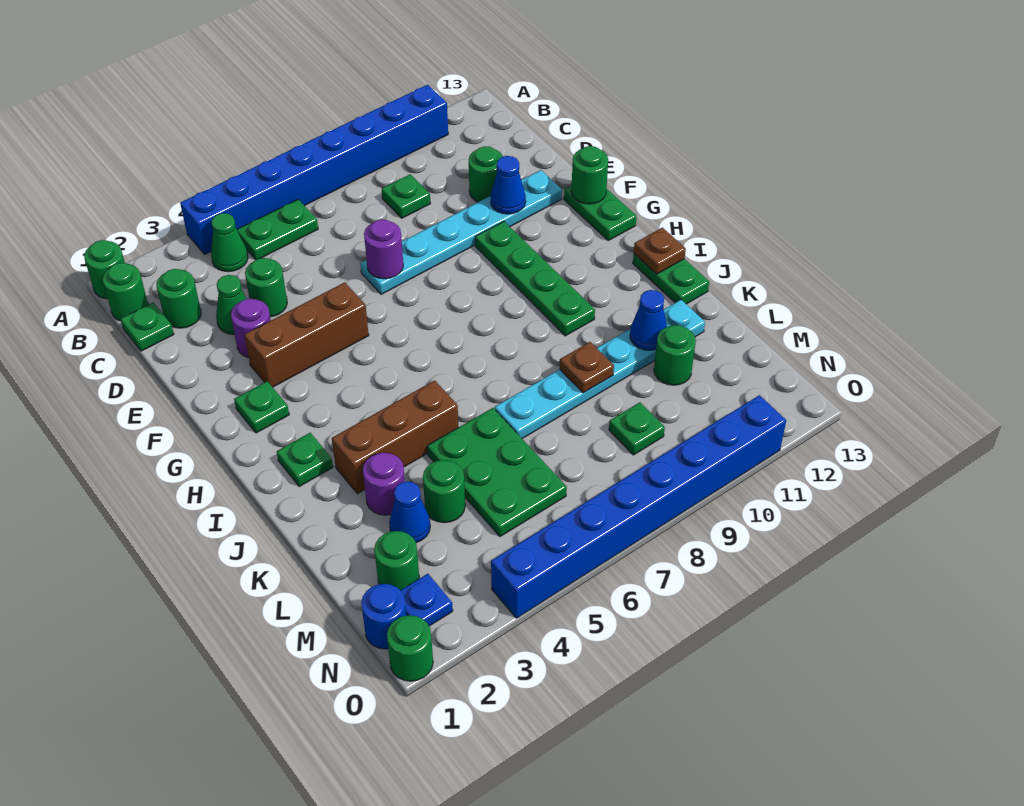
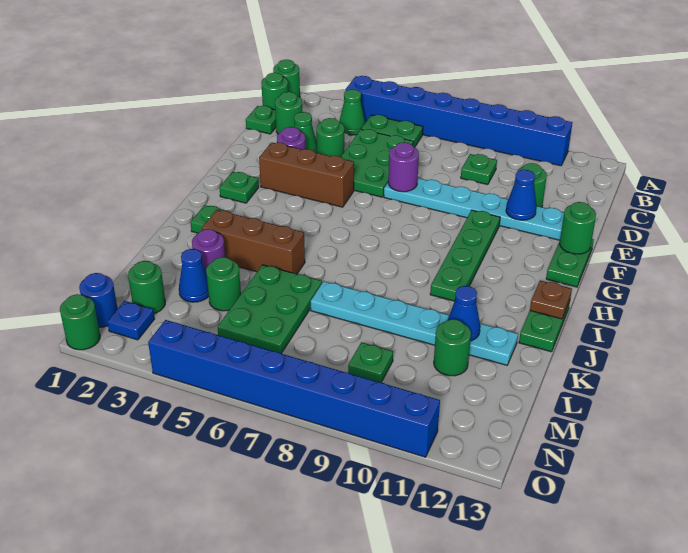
none -> green plate C5:E6 level 1
brown plate K9 level 2 -> none

